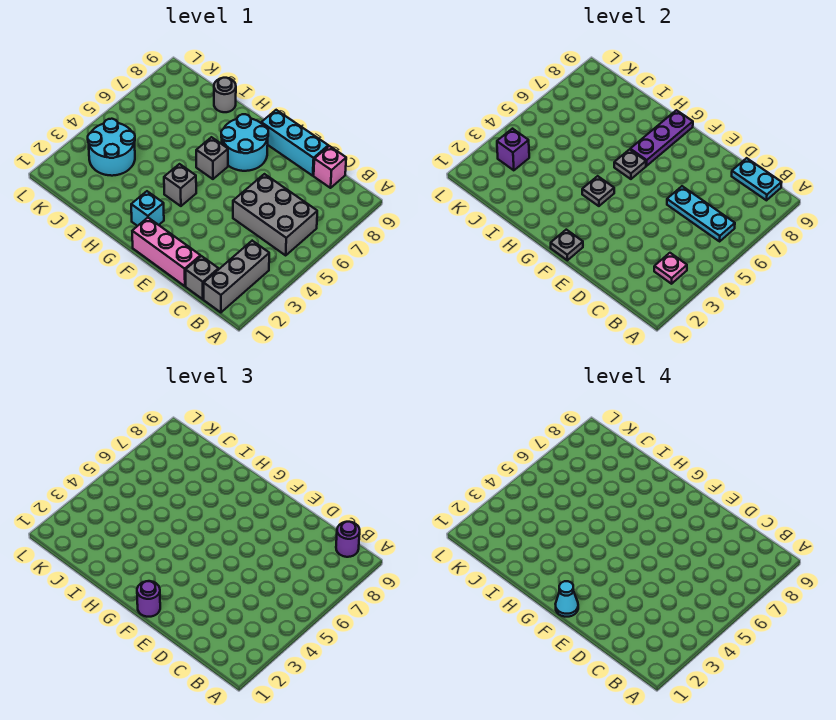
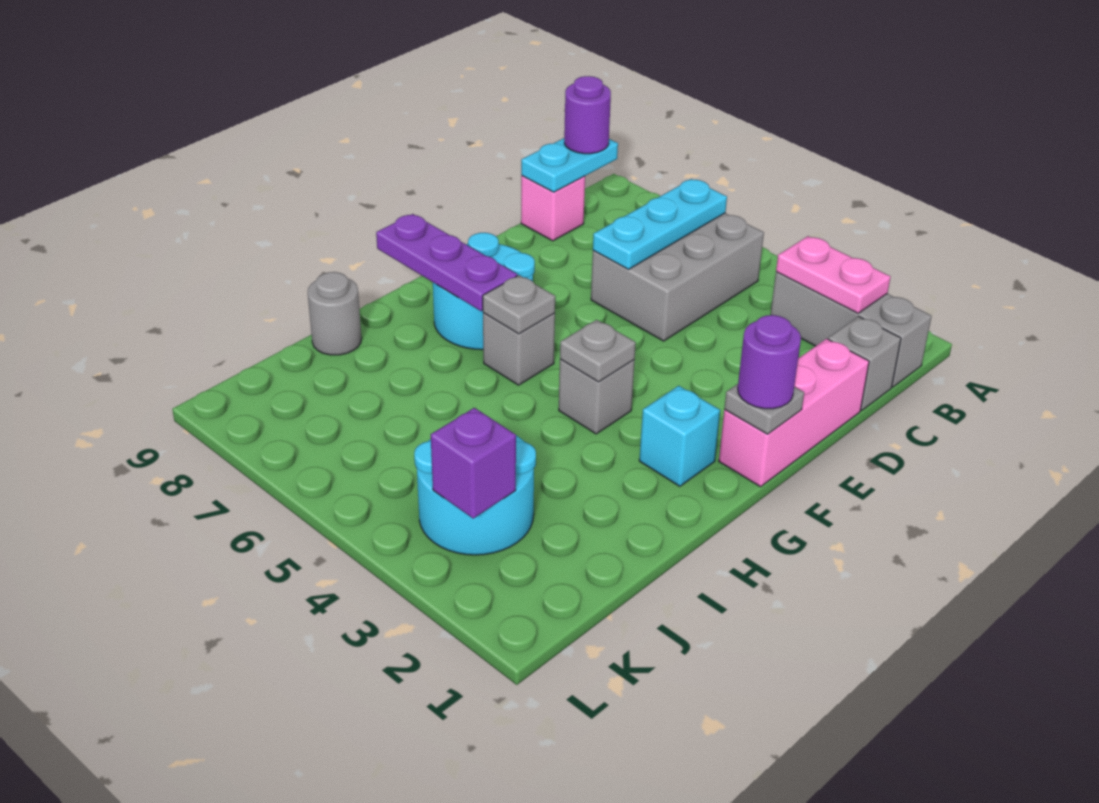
pink plate B3 level 2 -> pink plate B2:B3 level 2
cyan brick D9:F9 level 1 -> none
cyan cone F1 level 4 -> none

